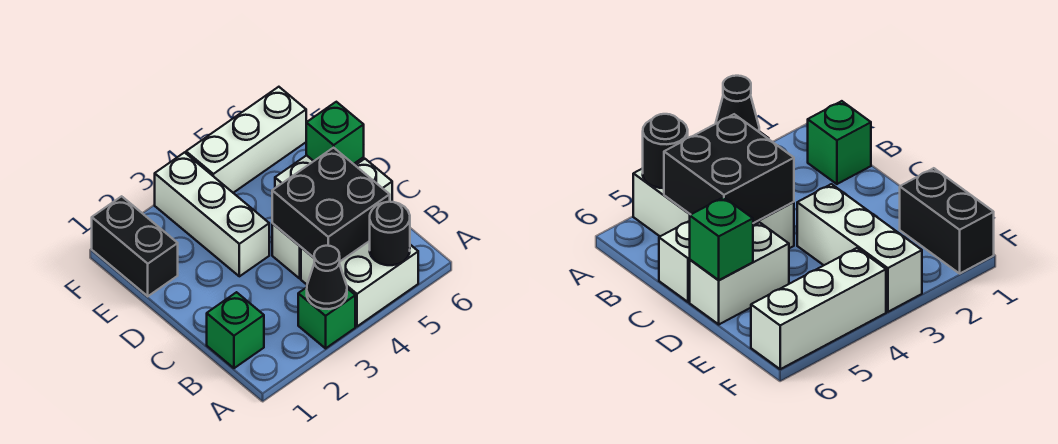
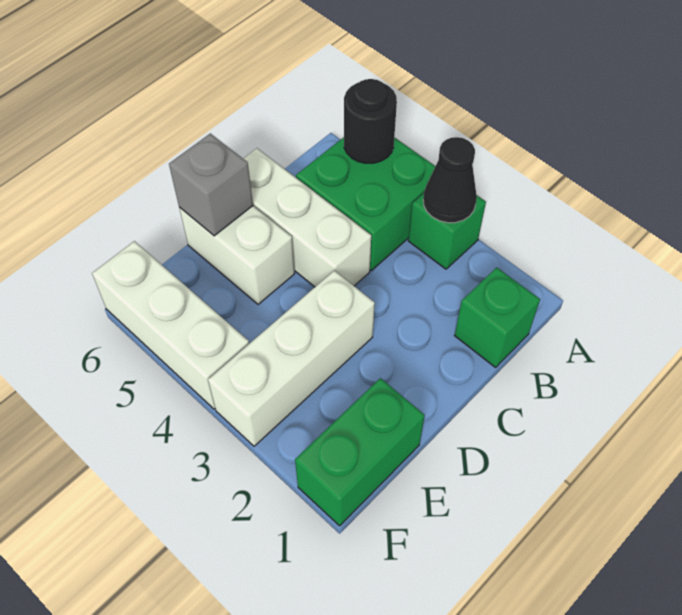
white brick A4:B5 level 1 -> green brick A4:B5 level 1
black brick B4:C5 level 2 -> none
green brick D6 level 2 -> grey brick D6 level 2
black brick E1:F1 level 1 -> green brick E1:F1 level 1

